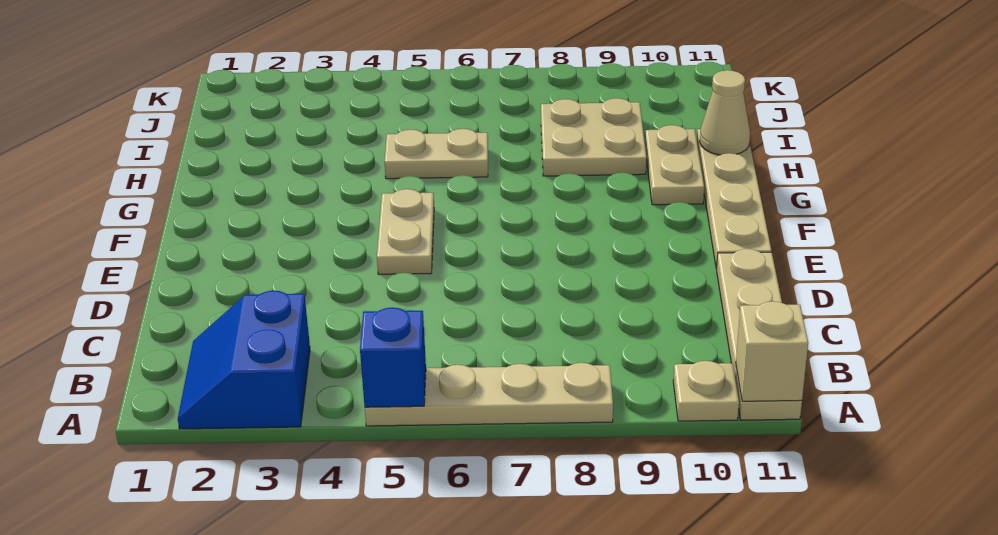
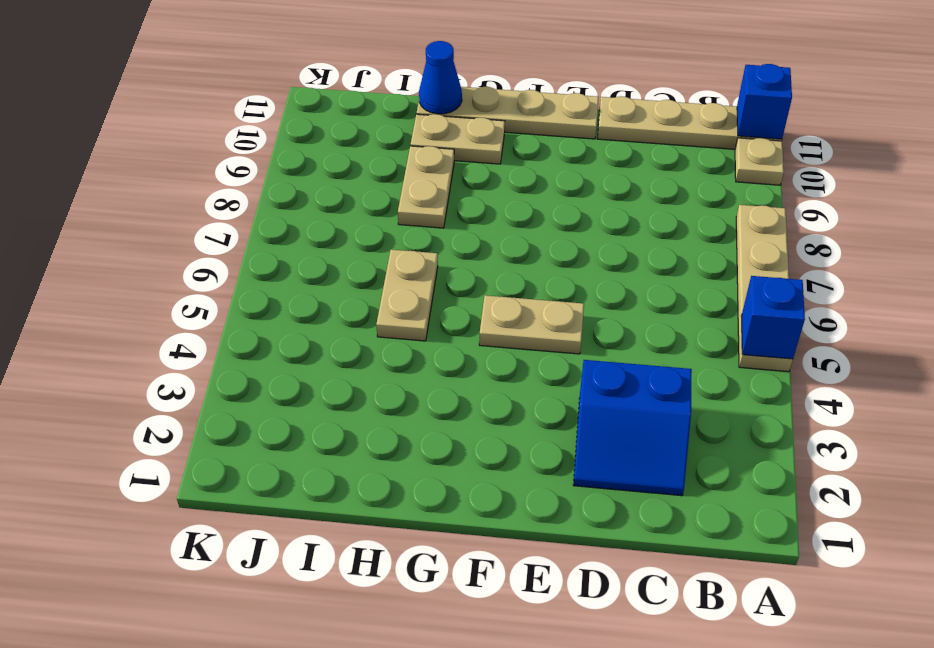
blue slope A2:B3 level 1 top 3 -> blue slope C2:D3 level 1 top 3
tan brick A11 level 2 -> blue brick A11 level 2
tan plate H8:I9 level 1 -> tan plate H8:H9 level 1
tan cone H11 level 2 -> blue cone H11 level 2

